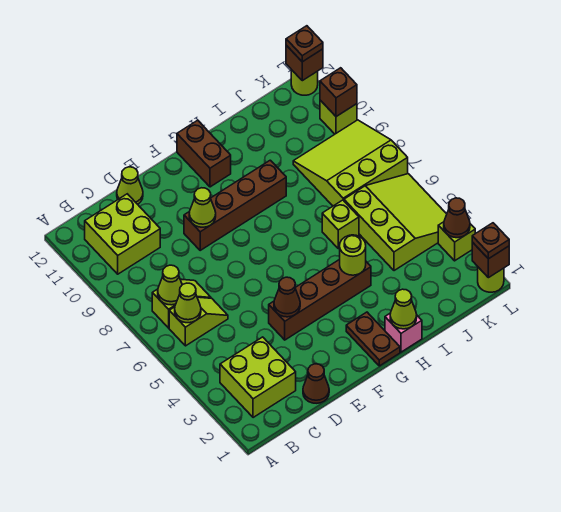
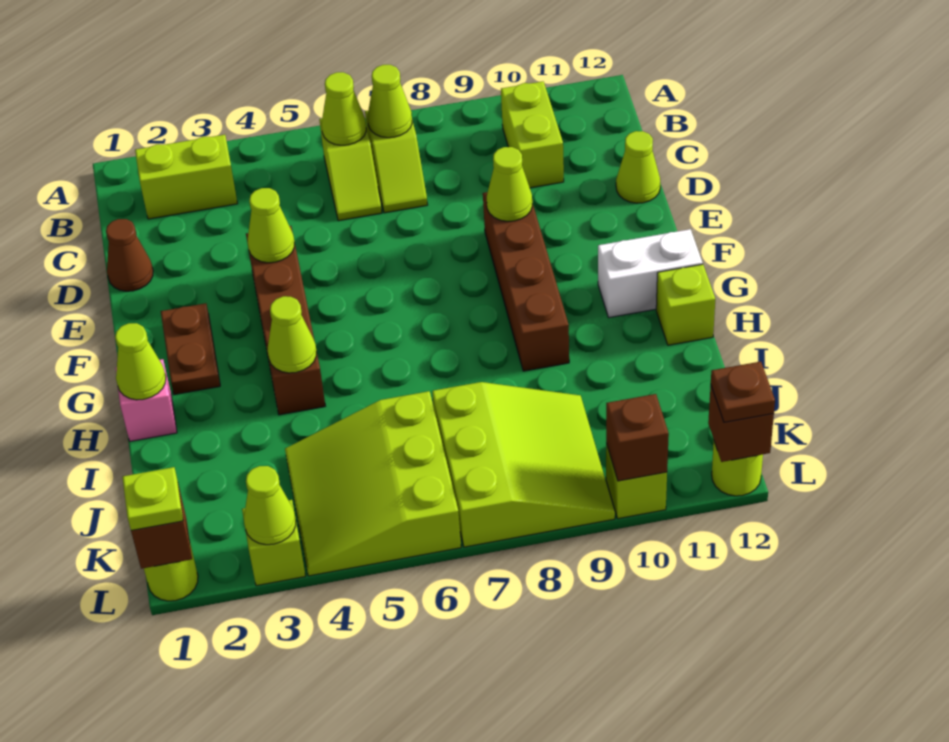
lime brick B2:C3 level 1 -> lime brick B2:B3 level 1
lime brick B10:C11 level 1 -> lime brick B10:C10 level 1
brown cone E4 level 2 -> lime cone E4 level 2
brown plate G1:G2 level 1 -> brown plate F2:G2 level 1
brown brick G11:G12 level 1 -> white brick G11:G12 level 1
lime round brick H4 level 2 -> lime cone H4 level 2
lime brick I6 level 1 -> lime brick H12 level 1
lime slope J4:L6 level 1 top J -> lime slope J4:L6 level 1 top 6
brown plate L1 level 3 -> lime plate L1 level 3
brown cone L3 level 2 -> lime cone L3 level 2

